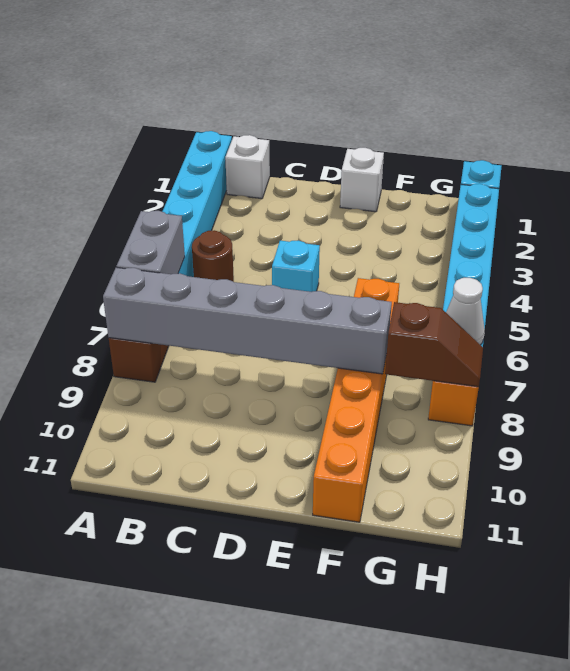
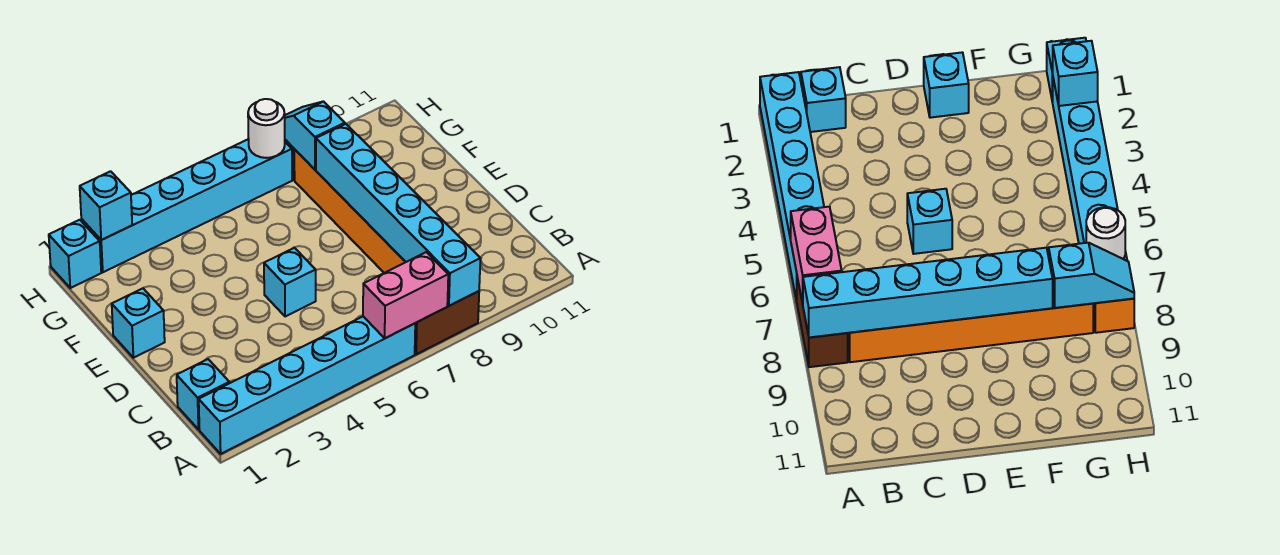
grey brick A6:A7 level 2 -> pink brick A6:A7 level 2
grey brick A8:F8 level 2 -> cyan brick A8:F8 level 2
white brick B1 level 1 -> cyan brick B1 level 1
brown round brick B5 level 1 -> none
white brick E1 level 1 -> cyan brick E1 level 1
orange brick F6:F11 level 1 -> orange brick B8:G8 level 1
brown slope G8:H8 level 2 top G -> cyan slope G8:H8 level 2 top G
none -> cyan brick H2 level 2
white cone H7 level 2 -> white round brick H7 level 2

